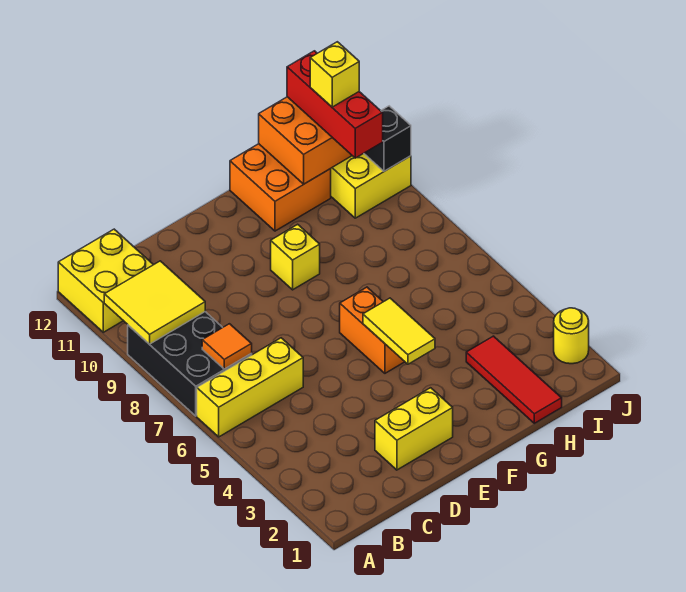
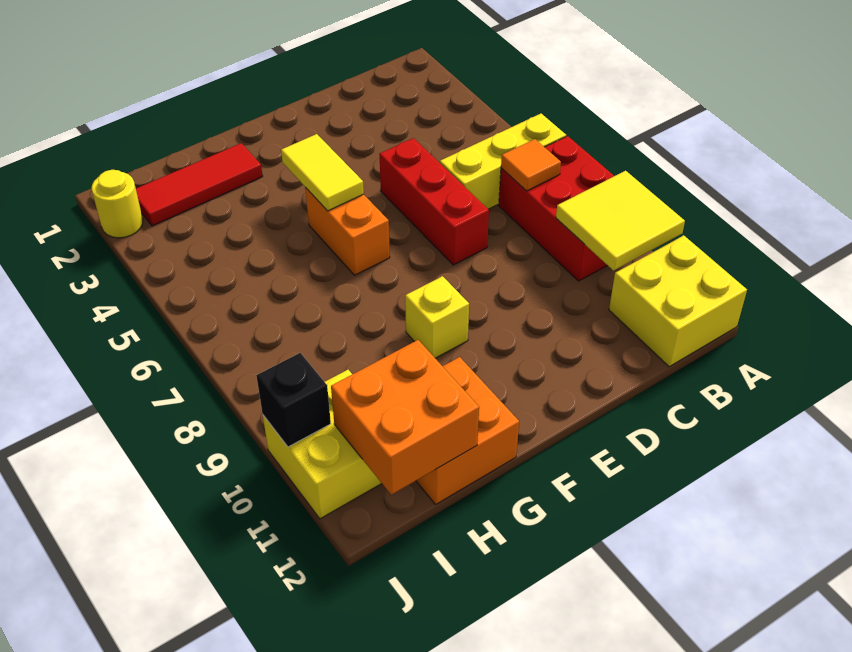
black brick A7:B9 level 1 -> red brick A7:B9 level 1
yellow brick D2:E2 level 1 -> none
red tile H1:H3 level 1 -> red tile G2:I2 level 1
red brick I10:I12 level 3 -> red brick D5:D7 level 1
yellow brick I11 level 4 -> none

